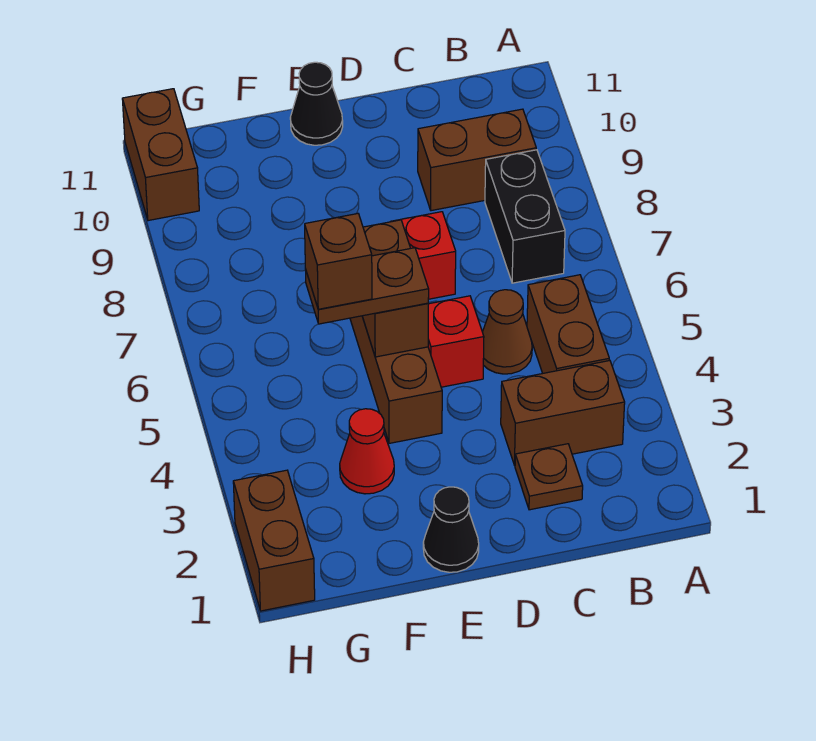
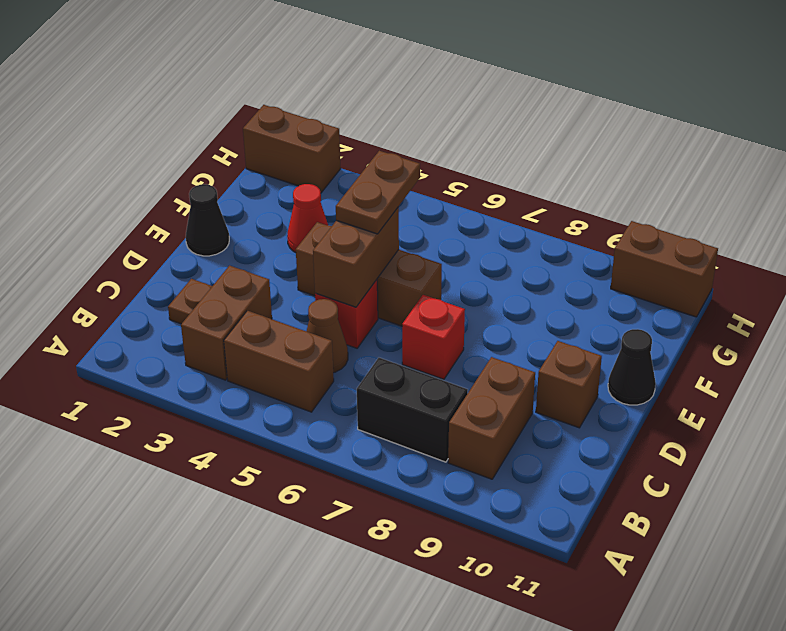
brown brick E5:E6 level 2 -> brown brick D5:E5 level 2
brown brick F5 level 4 -> brown brick D10 level 1

